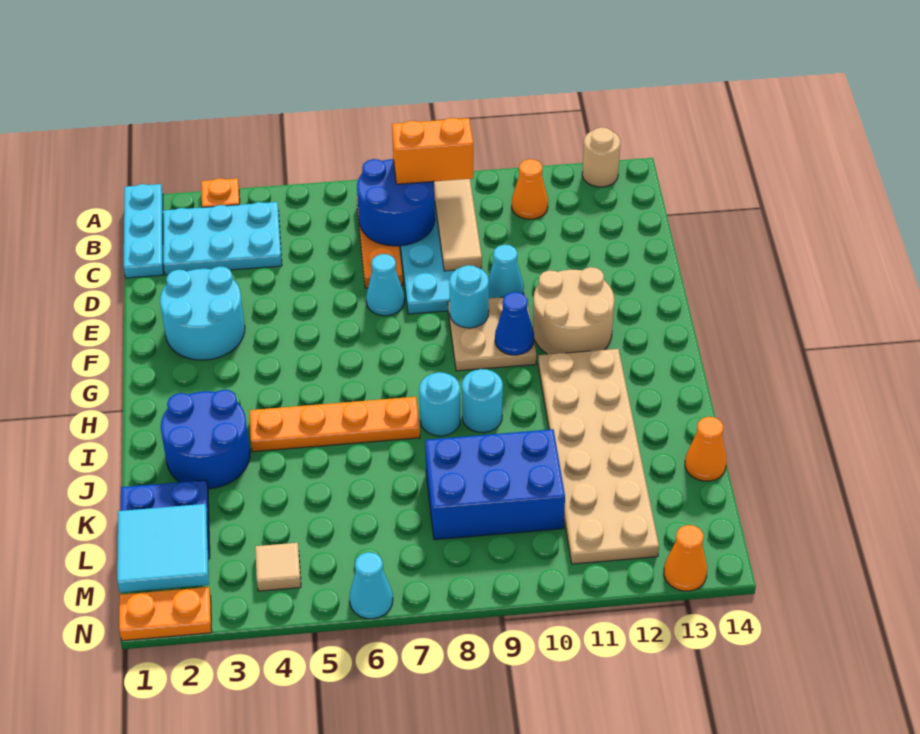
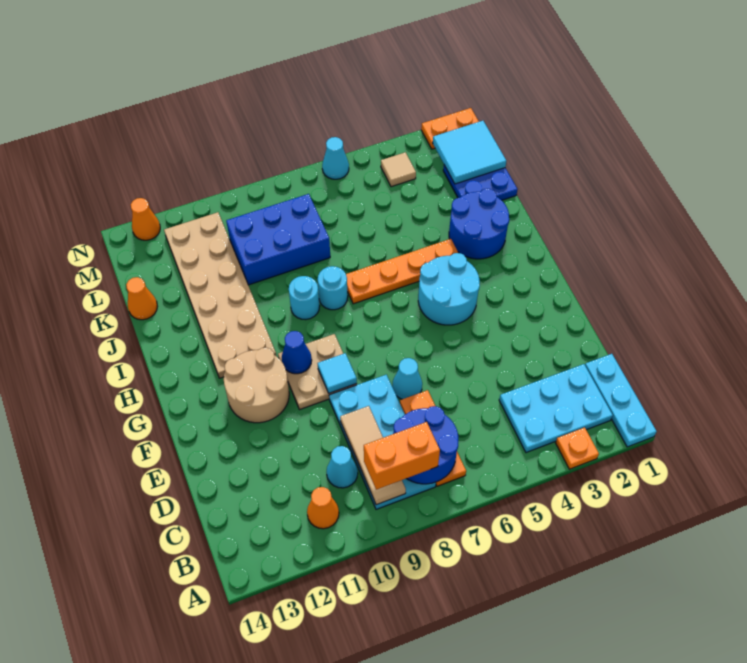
tan round brick A13 level 1 -> none
cyan round brick E2:F3 level 1 -> cyan round brick G4:H5 level 1
cyan cone E10 level 1 -> cyan cone C10 level 1
cyan round brick F9 level 2 -> cyan tile F9 level 2

